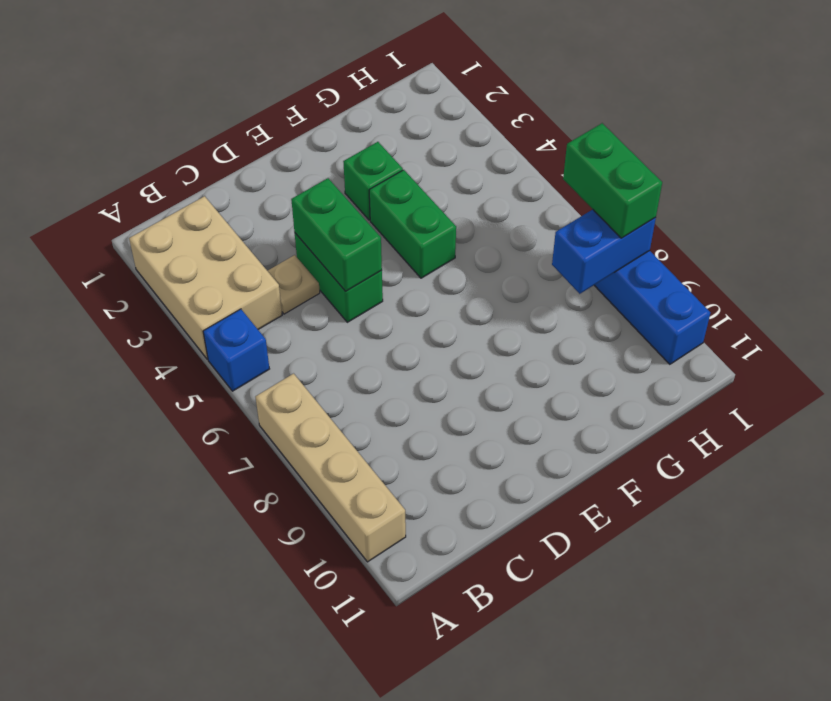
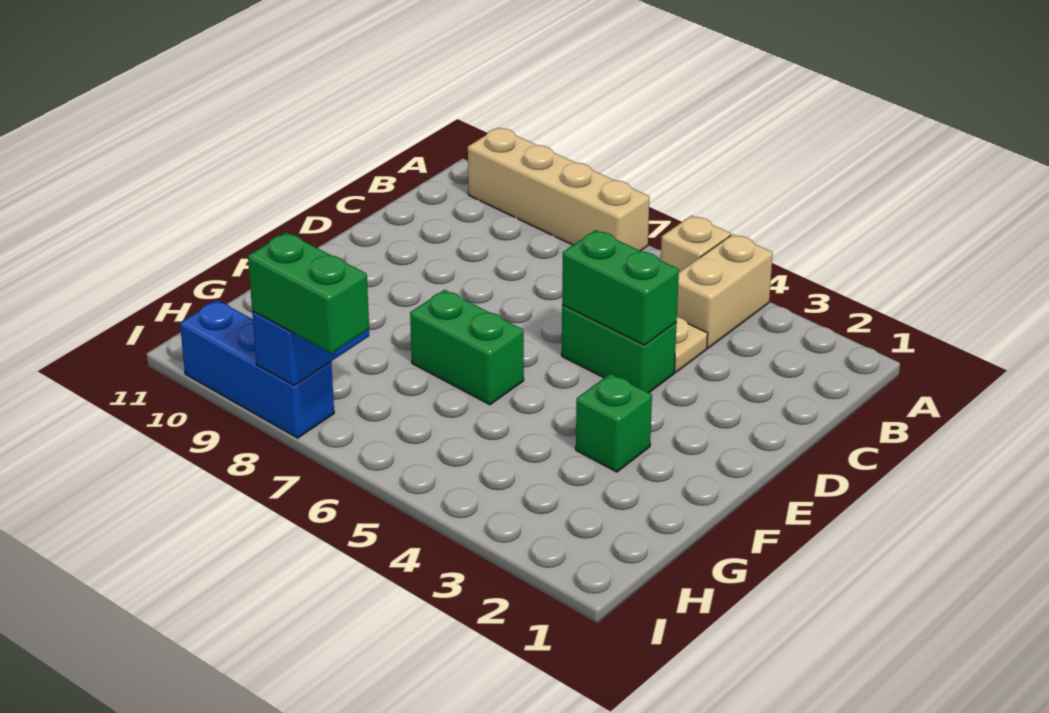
tan brick A2:B4 level 1 -> tan brick A4:B4 level 1
blue brick A5 level 1 -> tan brick A5 level 1
green brick F4:F5 level 1 -> green brick F6:F7 level 1

